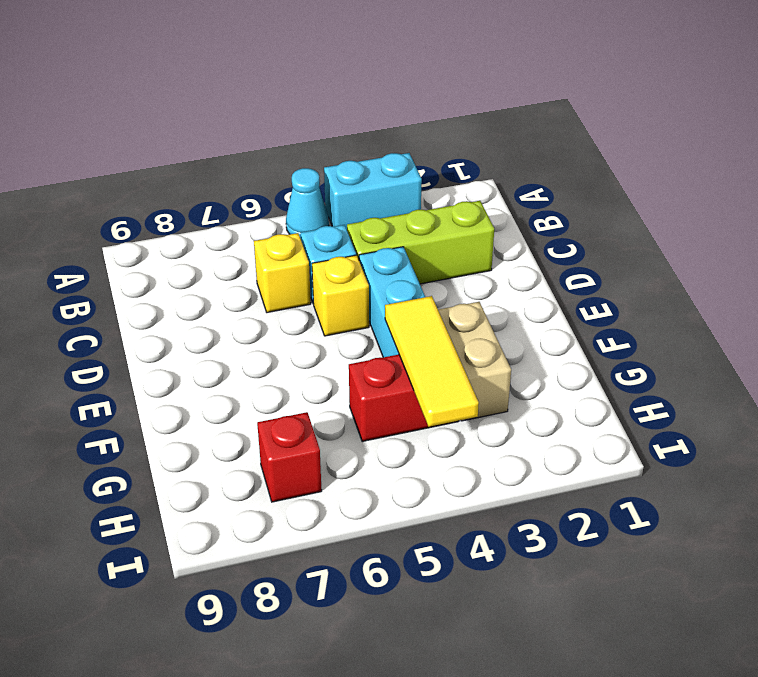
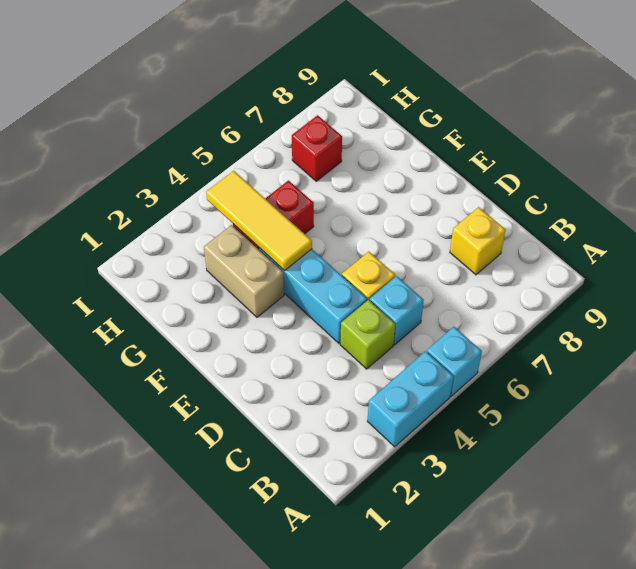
cyan cone A5 level 1 -> cyan brick A5 level 1
lime brick C2:C4 level 1 -> lime brick C4 level 1
yellow brick C6 level 1 -> yellow brick C8 level 1

